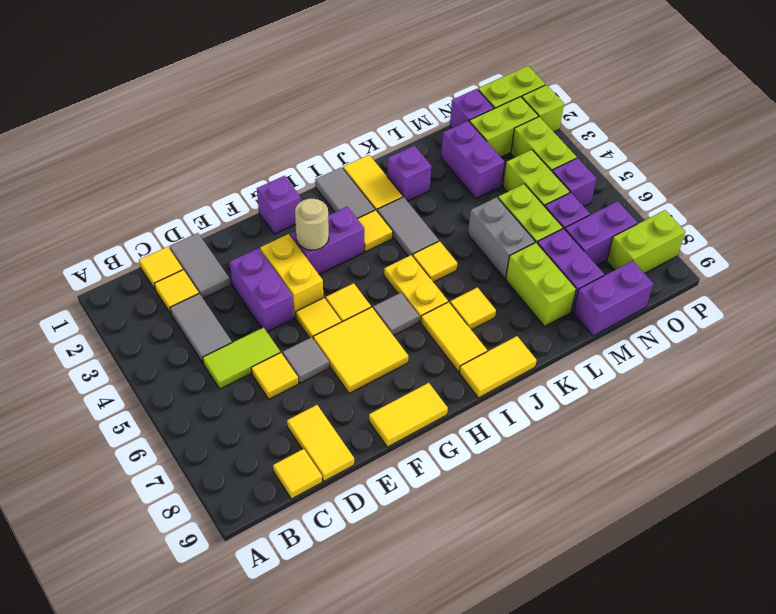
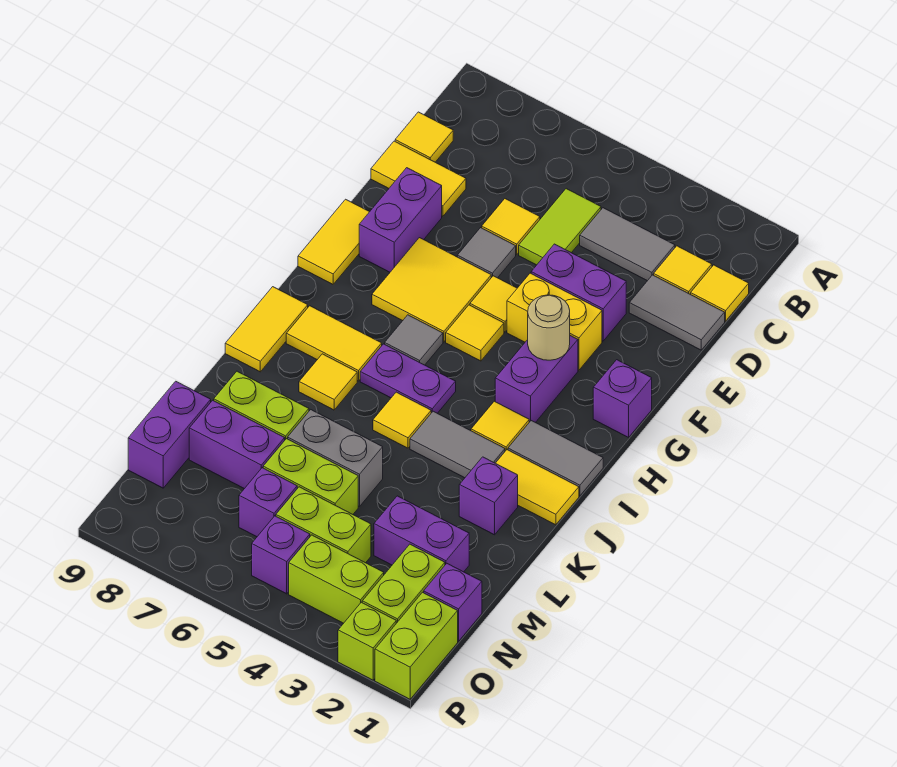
yellow plate I5:I6 level 1 -> purple plate I5:I6 level 1
purple brick N7:O7 level 1 -> purple brick E8:F8 level 1
lime brick O8:P8 level 1 -> none

